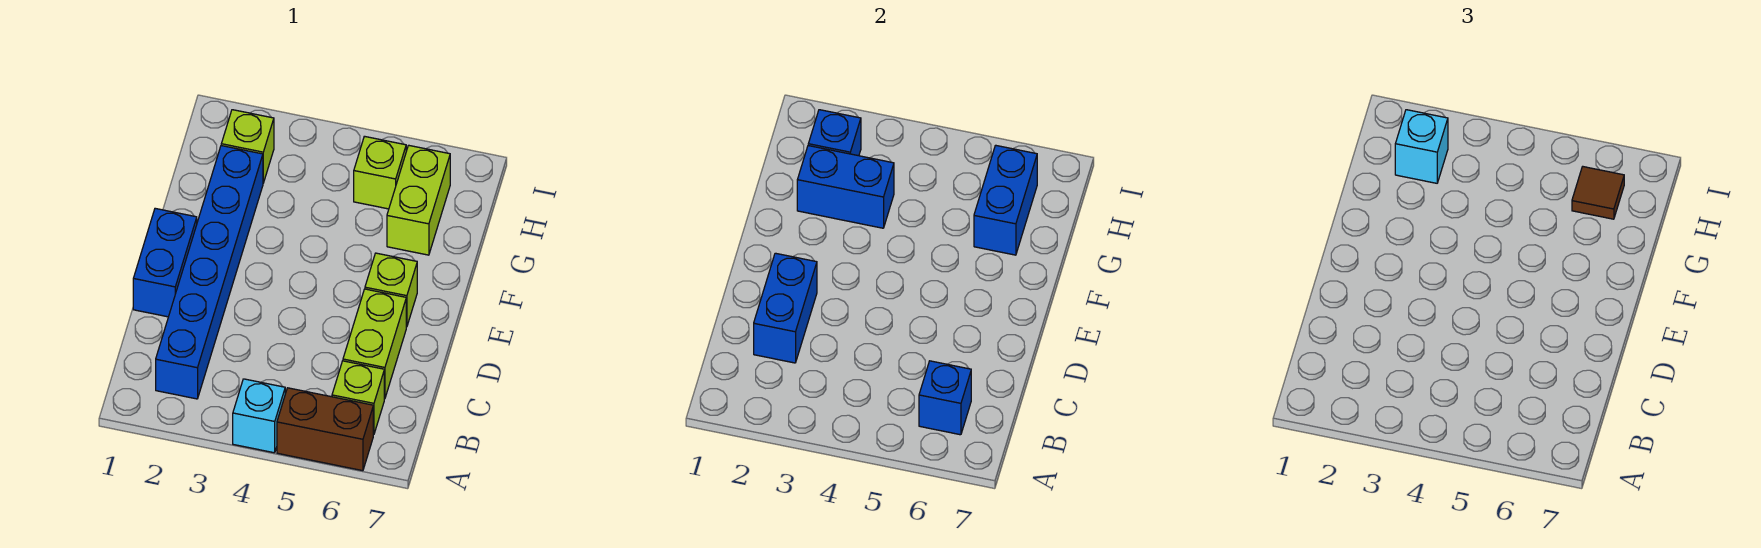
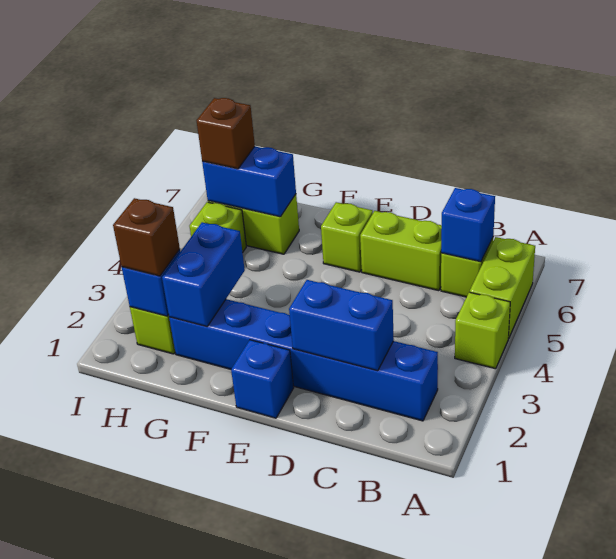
cyan brick A4 level 1 -> lime brick A4 level 1
brown brick A5:A6 level 1 -> lime brick A5:A6 level 1
blue brick D1:E1 level 1 -> blue brick E1 level 1
cyan brick H2 level 3 -> brown brick H2 level 3
brown tile H6 level 3 -> brown brick H6 level 3

